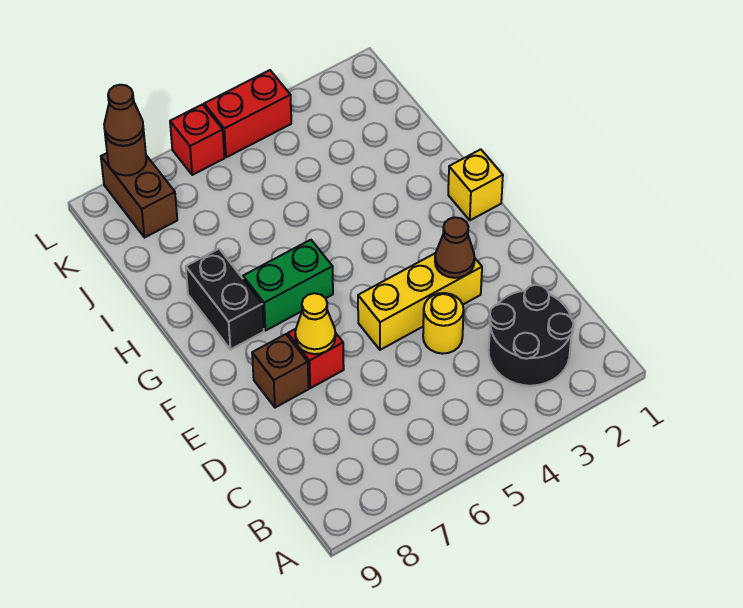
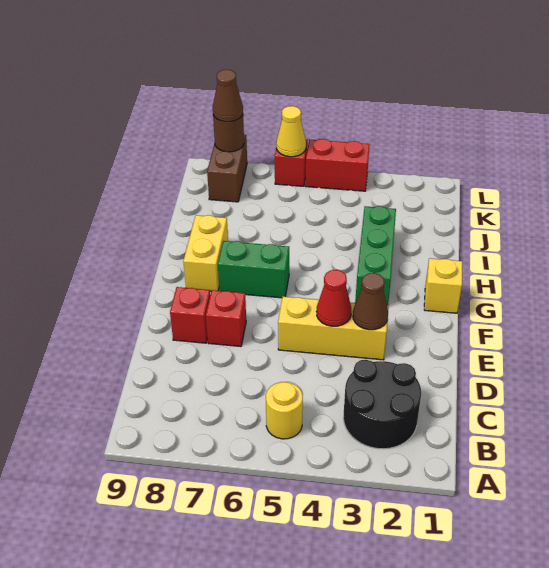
yellow round brick D4 level 1 -> yellow round brick B5 level 1
none -> red cone E4 level 2
yellow cone E7 level 2 -> yellow cone L6 level 2
brown brick E8 level 1 -> red brick E8 level 1
none -> green brick G3:I3 level 1
black brick G8:H8 level 1 -> yellow brick G8:H8 level 1

